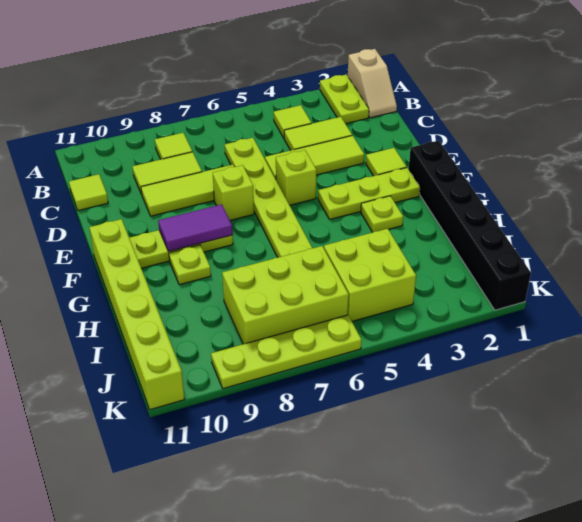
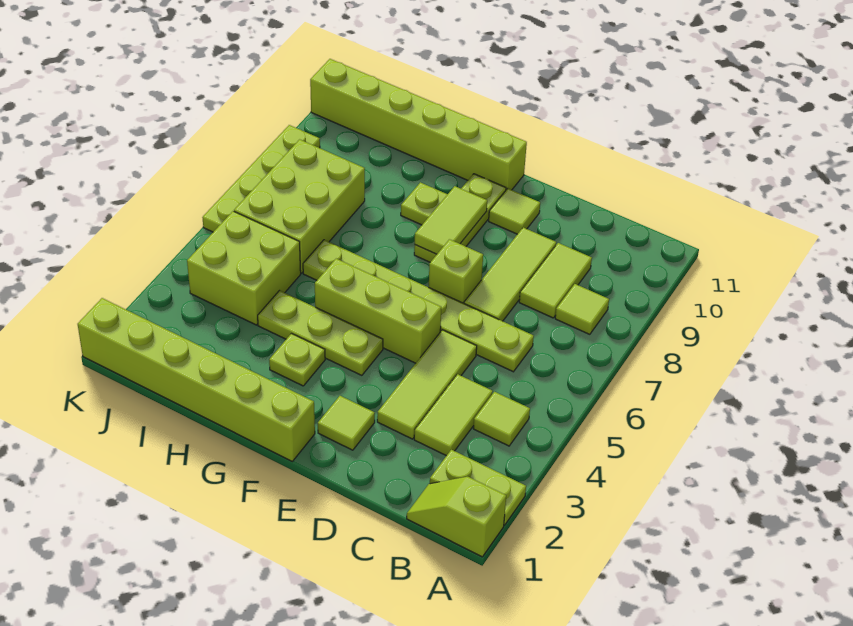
tan slope A1:B1 level 1 top A -> lime slope A1:B1 level 1 top A
lime tile C11 level 1 -> lime tile E10 level 1
lime brick E5 level 1 -> lime brick E5:G5 level 1
black brick F1:K1 level 1 -> lime brick F1:K1 level 1
lime plate F2:F4 level 1 -> lime plate F4:H4 level 1
purple tile F8:F9 level 2 -> lime tile F8:F9 level 2

